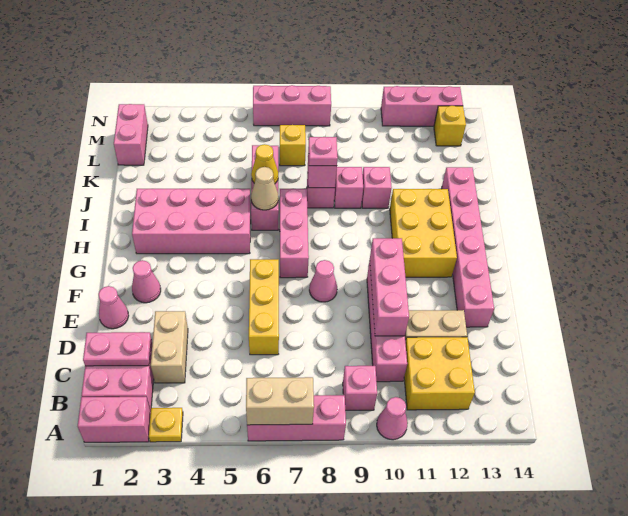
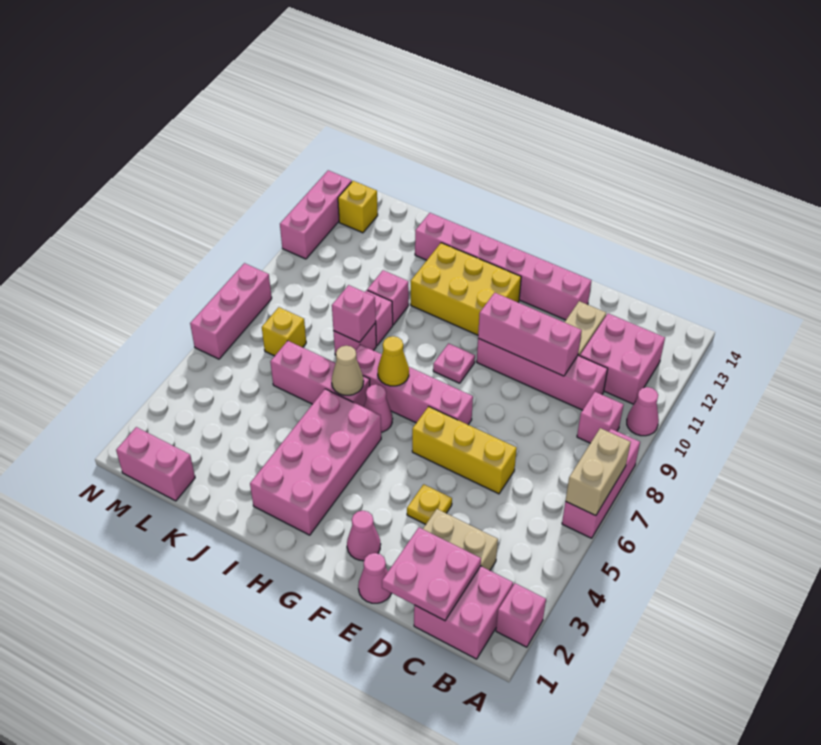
pink brick A1:A2 level 1 -> pink brick A2 level 1
yellow plate A3 level 1 -> yellow plate E4 level 1
yellow brick B11:C12 level 1 -> pink brick B11:C12 level 1
pink plate C1:C2 level 2 -> pink plate C1:D2 level 2
pink cone F8 level 1 -> pink cone H6 level 1
pink brick G7:I7 level 1 -> pink brick F7:I7 level 1
yellow cone J6 level 2 -> yellow cone H7 level 2
pink plate J8 level 3 -> pink plate G9 level 1

